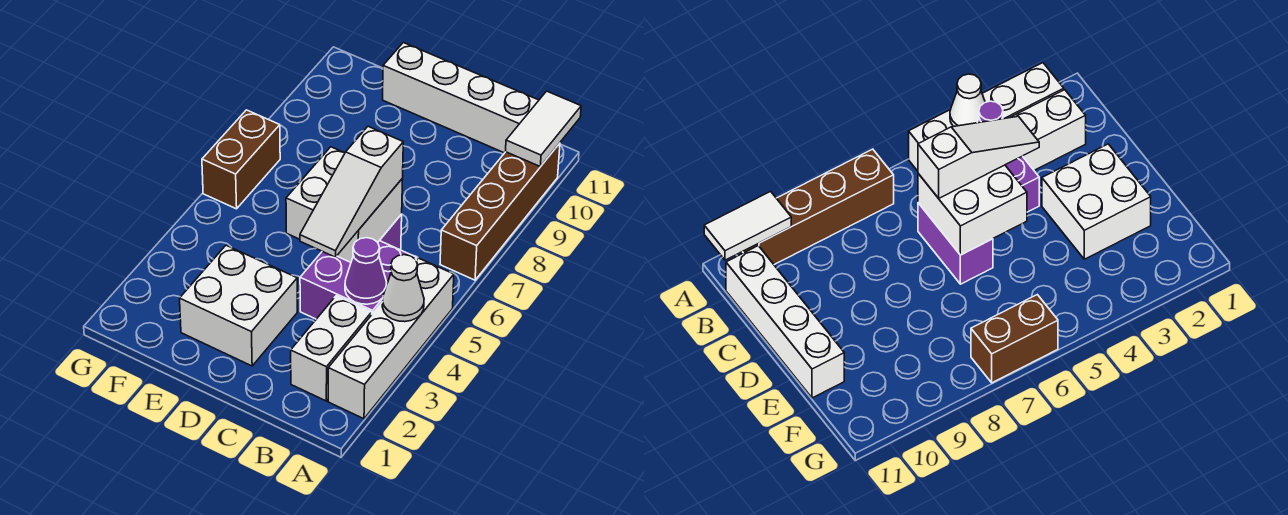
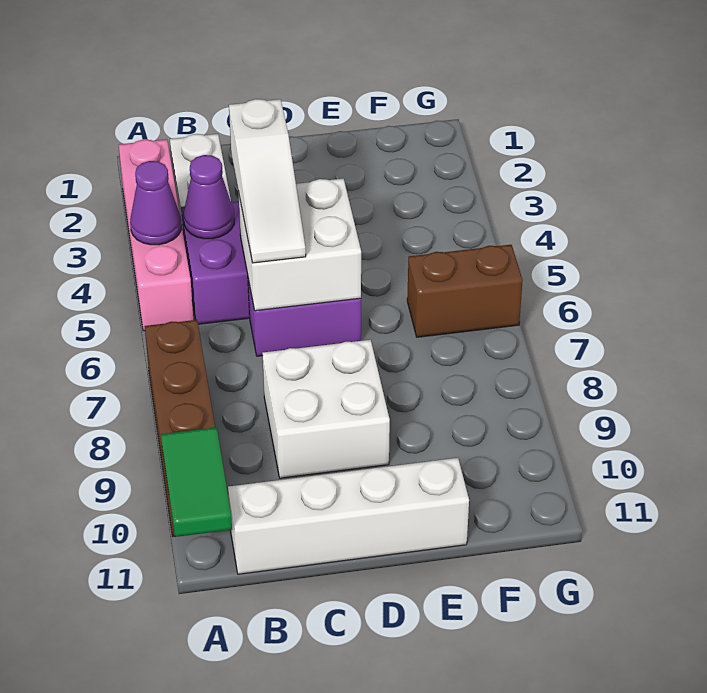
white brick A2:A5 level 1 -> pink brick A2:A5 level 1
white cone A4 level 2 -> purple cone A4 level 2
white tile A10:A11 level 2 -> green tile A10:A11 level 2
white slope C4:C6 level 3 top 6 -> white slope C4:C6 level 3 top 4
white brick D2:E3 level 1 -> white brick C8:D9 level 1
brown brick G6:G7 level 1 -> brown brick F6:G6 level 1

